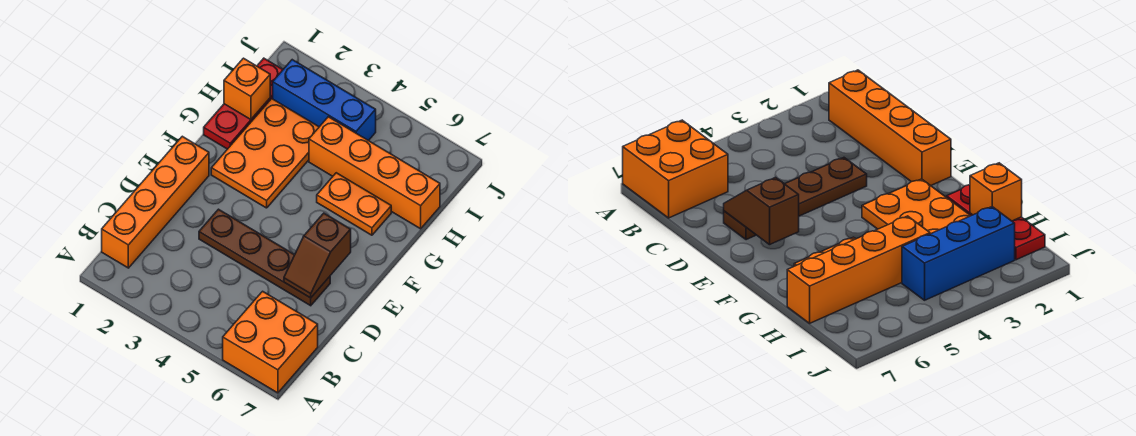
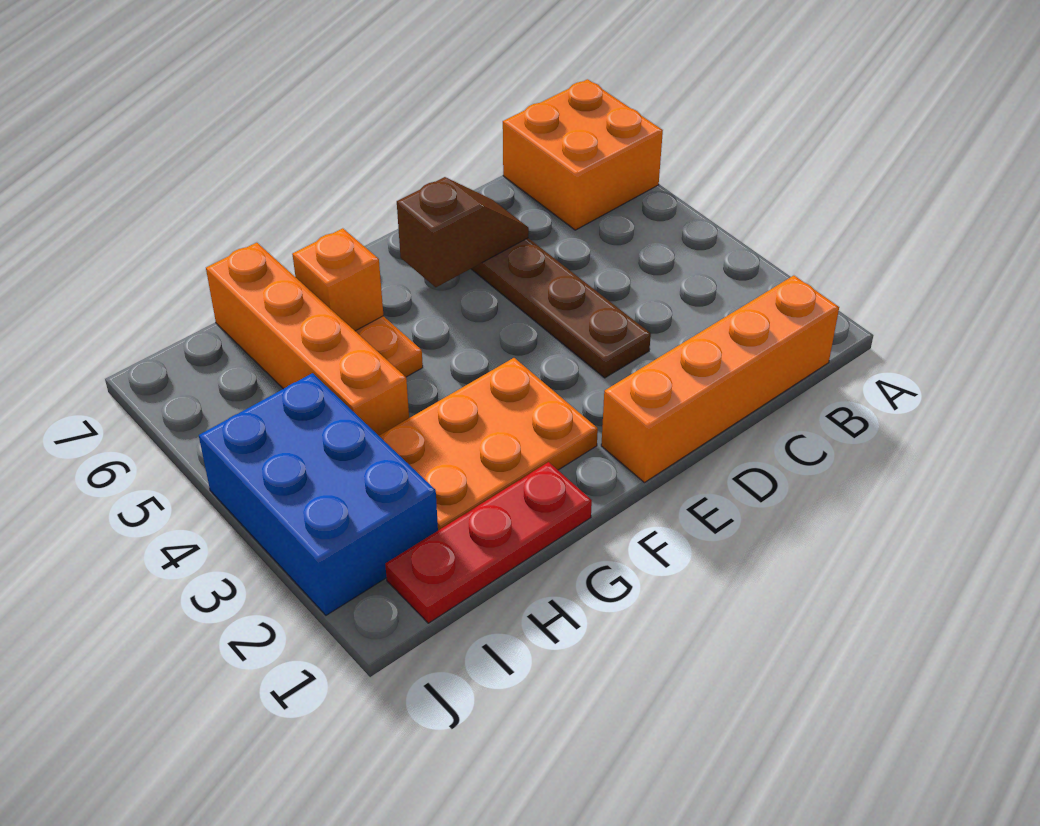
orange brick H1 level 2 -> orange brick G6 level 2
blue brick I2:I4 level 1 -> blue brick I2:J4 level 1

